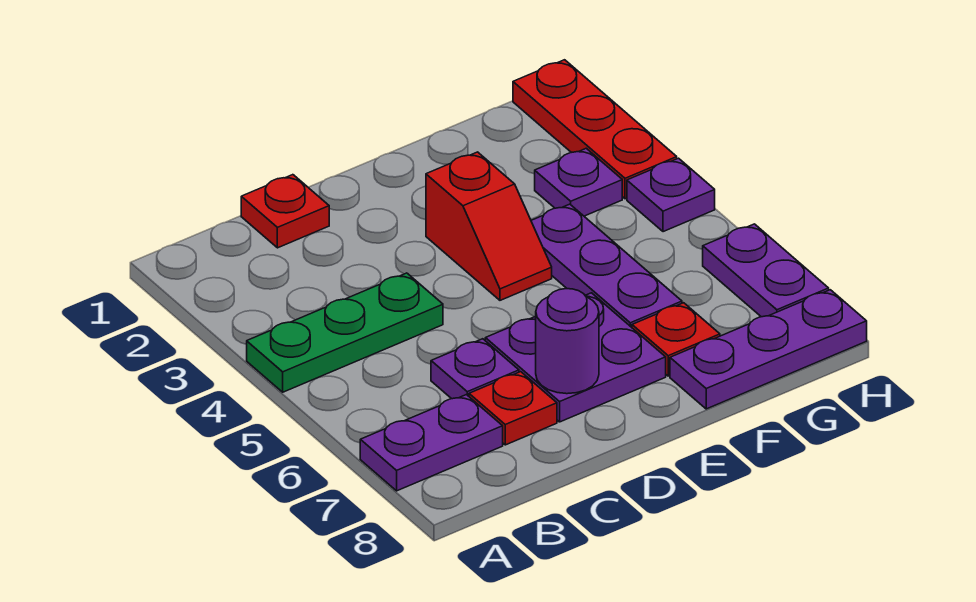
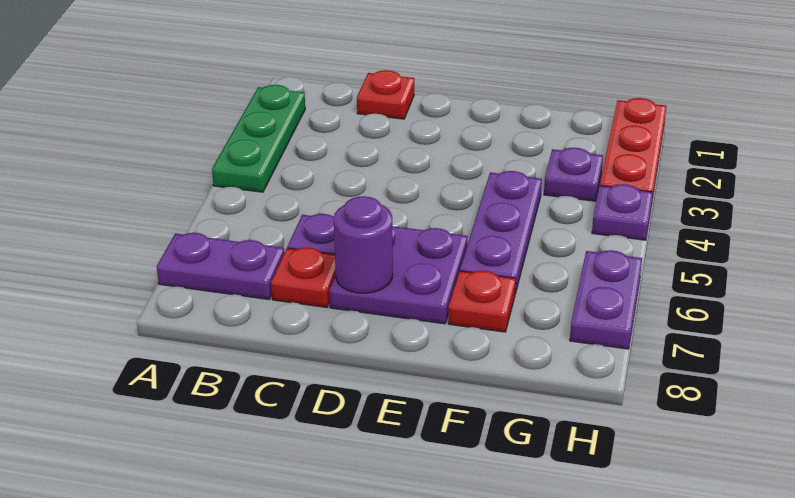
green plate A4:C4 level 1 -> green plate A2:A4 level 1
red slope E3:E4 level 1 top 3 -> none
purple plate F8:H8 level 1 -> none

